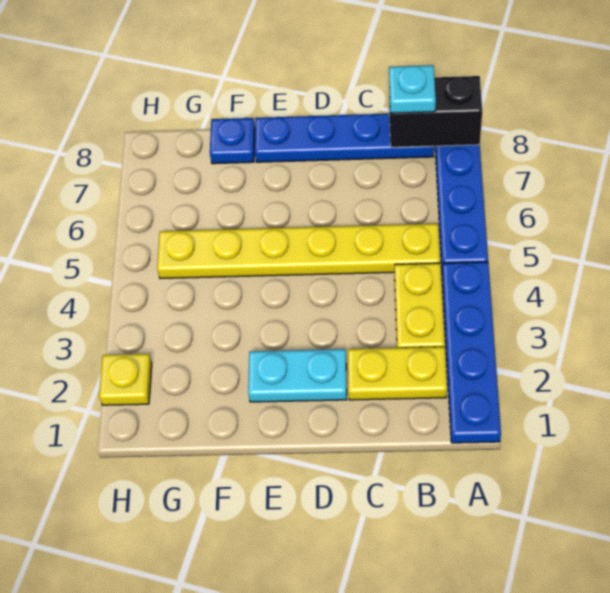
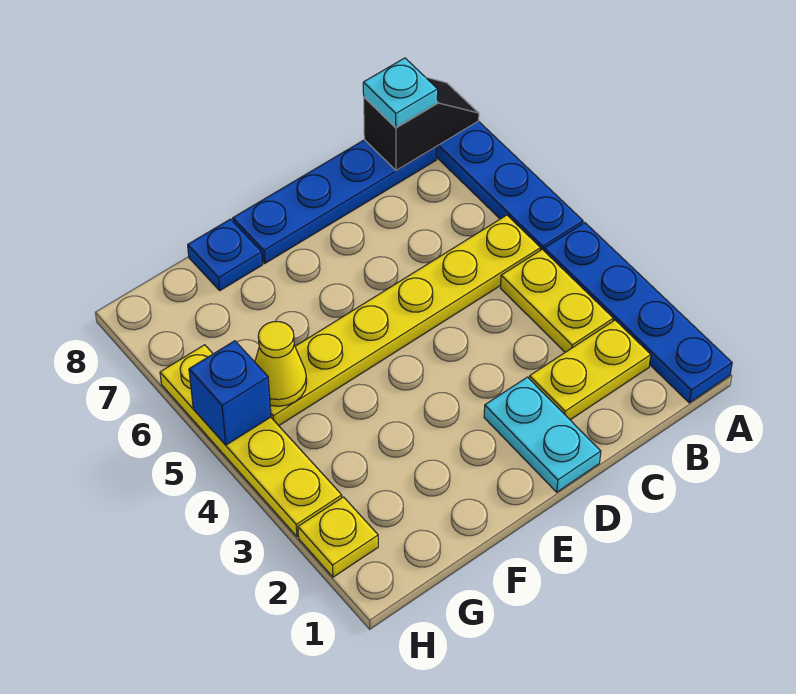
black brick A8:B8 level 2 -> black slope A8:B8 level 2 top B
cyan plate D2:E2 level 1 -> cyan plate D1:D2 level 1
none -> yellow cone G5 level 2
none -> yellow plate H3:H6 level 1
none -> blue brick H5 level 2

